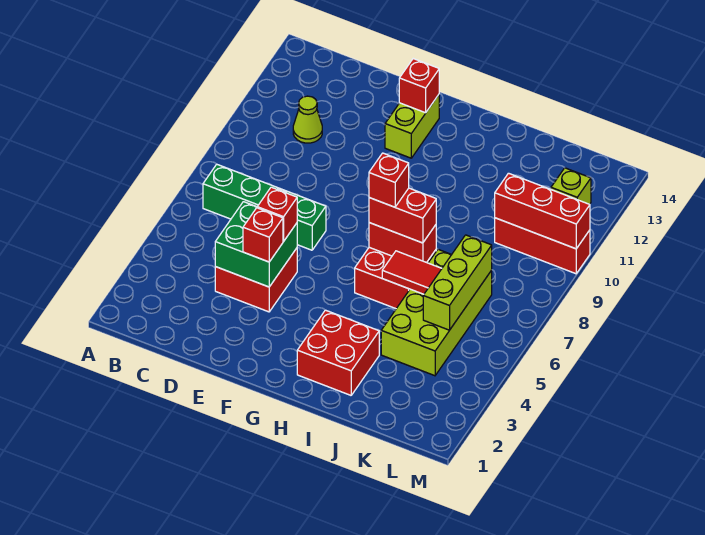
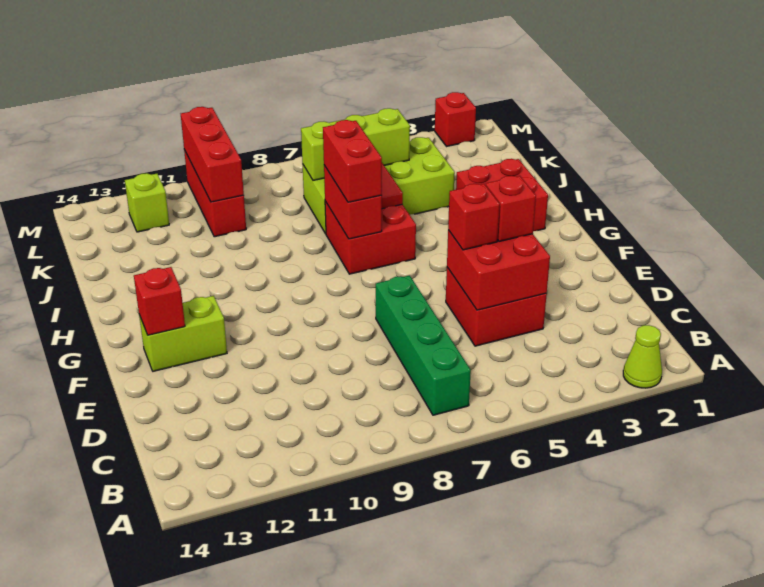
lime cone C11 level 1 -> lime cone A2 level 1
green brick D4:E5 level 2 -> red brick D4:E5 level 2
red brick H7 level 4 -> red brick M2 level 1

